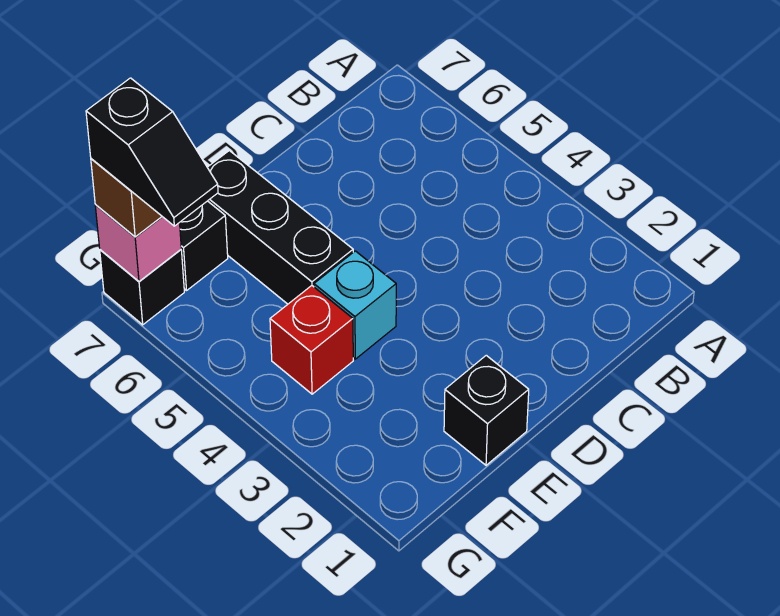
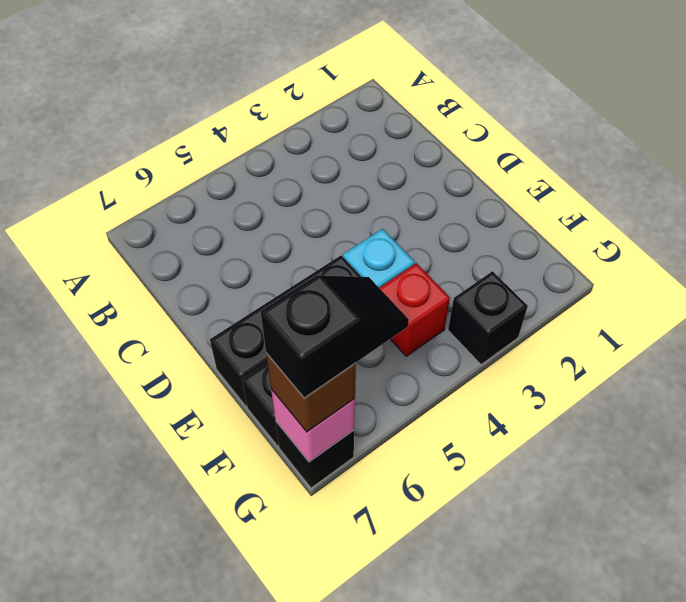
black brick E1 level 1 -> black brick G3 level 1

